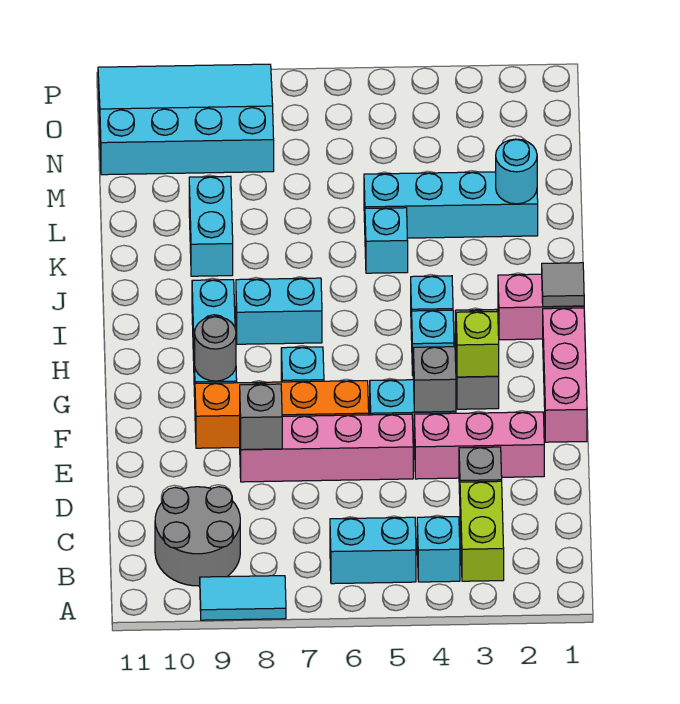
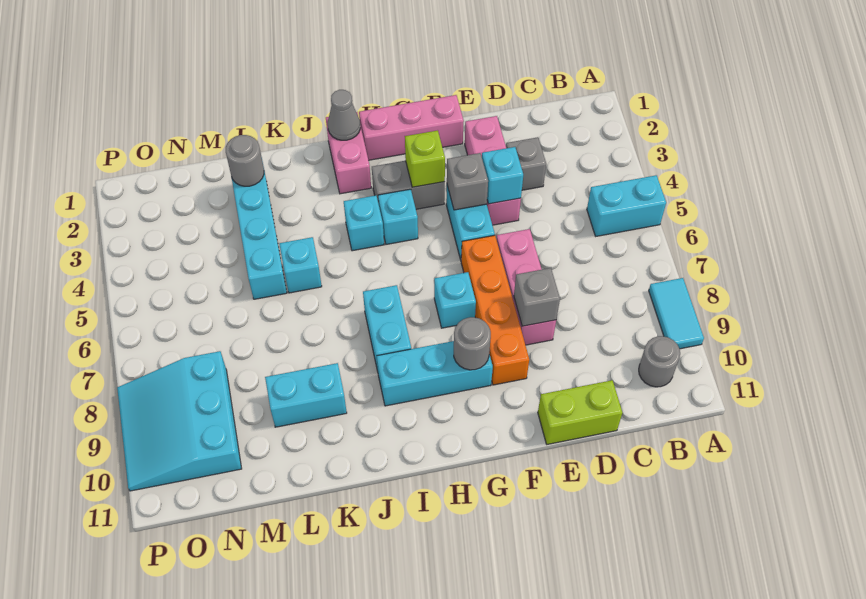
lime brick B3:C3 level 1 -> lime brick D11:E11 level 1
cyan brick B4 level 1 -> cyan brick E4 level 2
cyan brick B5:B6 level 1 -> cyan brick A5:B5 level 1
grey round brick B9:C10 level 1 -> grey round brick B10 level 1
pink brick E5:E8 level 1 -> pink brick E6:E8 level 1
grey tile I1 level 2 -> grey cone I1 level 2
cyan round brick L2 level 2 -> grey round brick L2 level 2
cyan slope N8:P11 level 1 top N -> cyan slope N8:P10 level 1 top N

